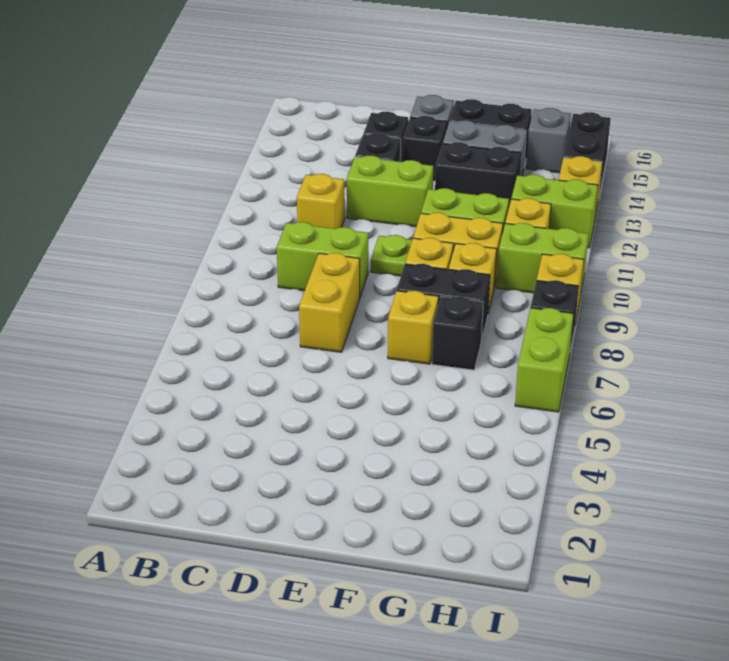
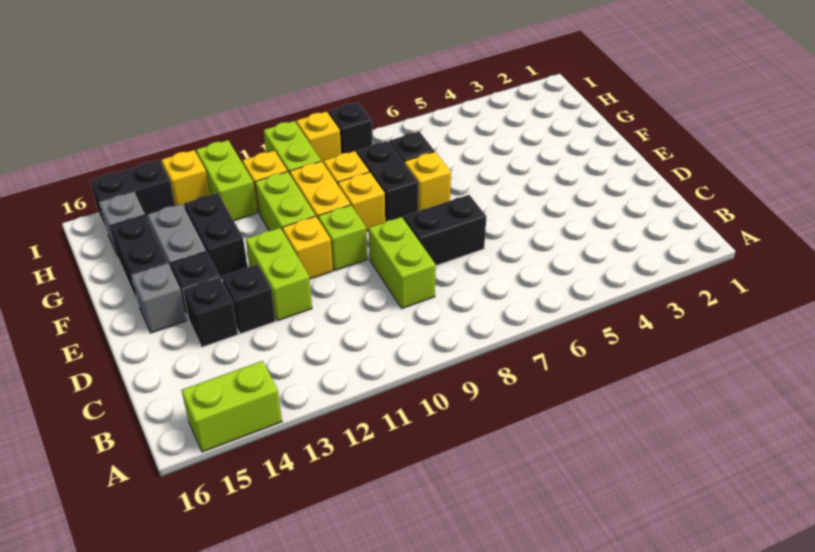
yellow brick C11 level 1 -> yellow brick E11 level 1
yellow brick D7:D8 level 1 -> black brick D7:D8 level 1
lime plate E10 level 1 -> lime brick E10 level 1
lime brick I6:I7 level 1 -> lime brick A14:A15 level 1

